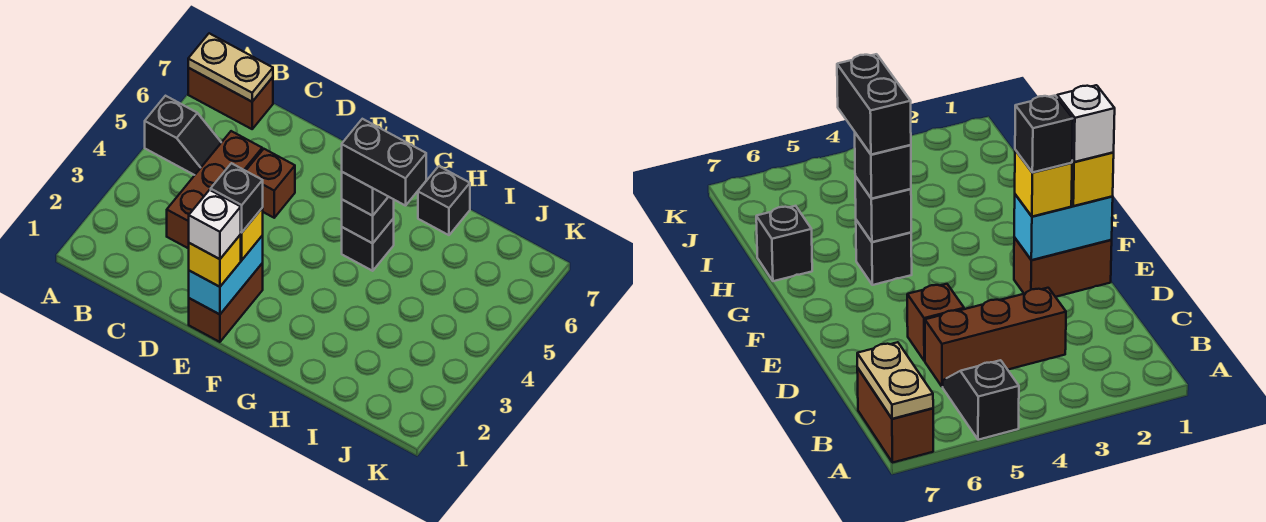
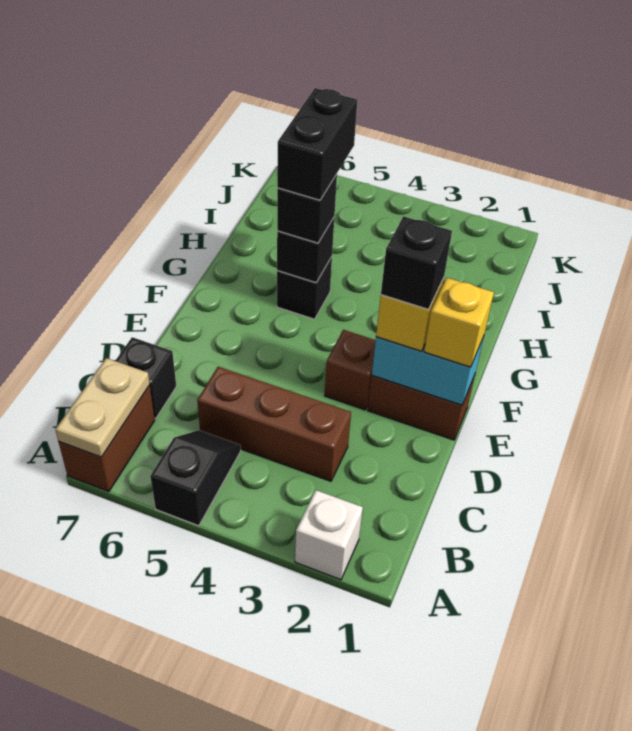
brown brick D5 level 1 -> brown brick E3 level 1
white brick E1 level 4 -> white brick A2 level 1
black brick H7 level 1 -> black brick C7 level 1

